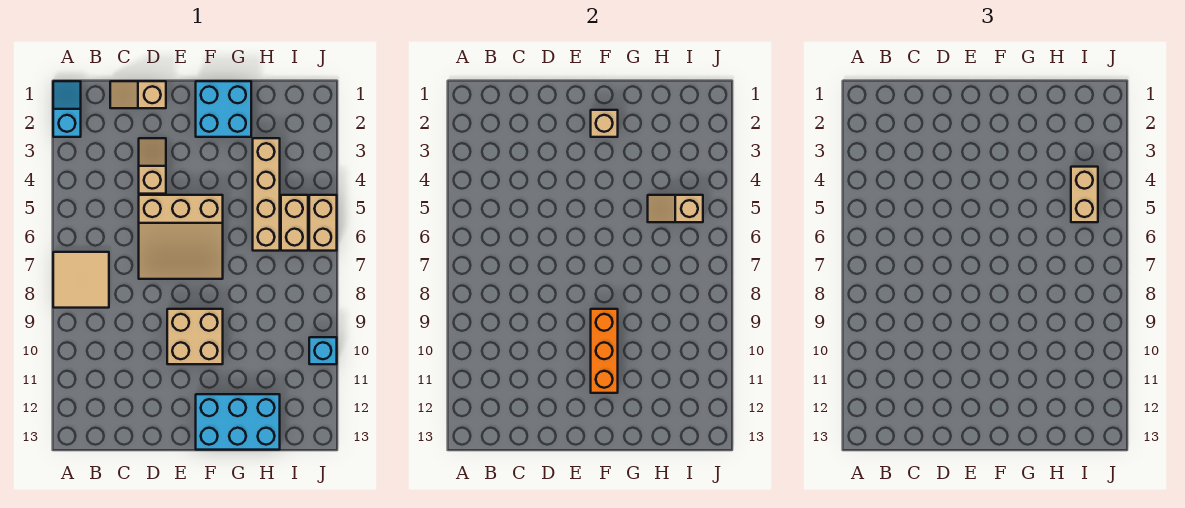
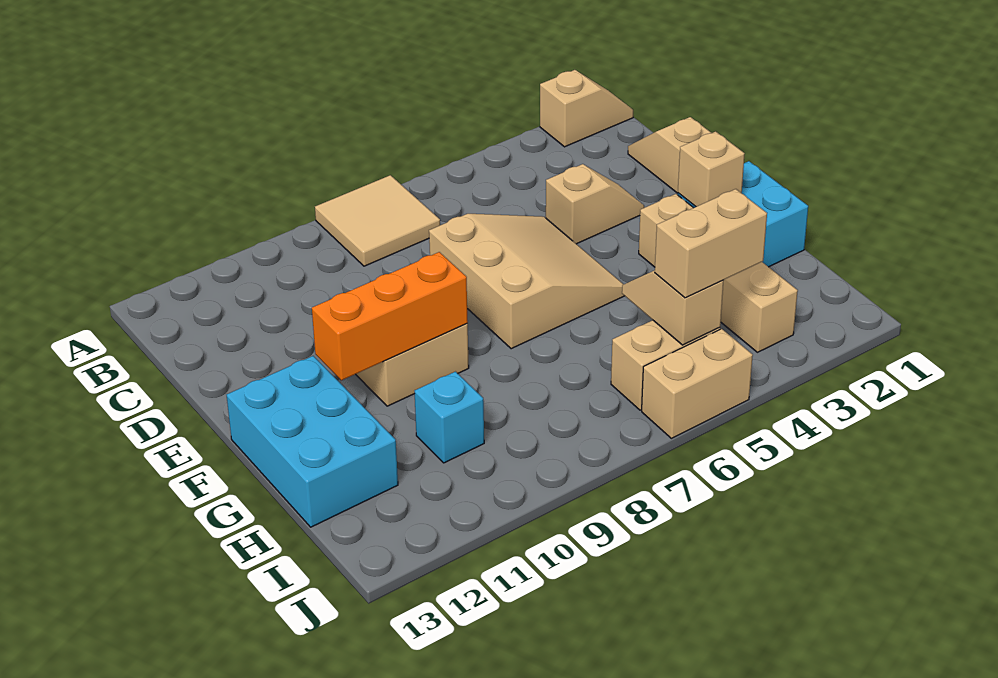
cyan slope A1:A2 level 1 top 2 -> tan slope A1:A2 level 1 top 2
tan slope D5:F7 level 1 top 5 -> tan slope D5:F7 level 1 top 7
tan brick H3:H6 level 1 -> tan brick F3:I3 level 1
cyan brick J10 level 1 -> cyan brick H10 level 1

